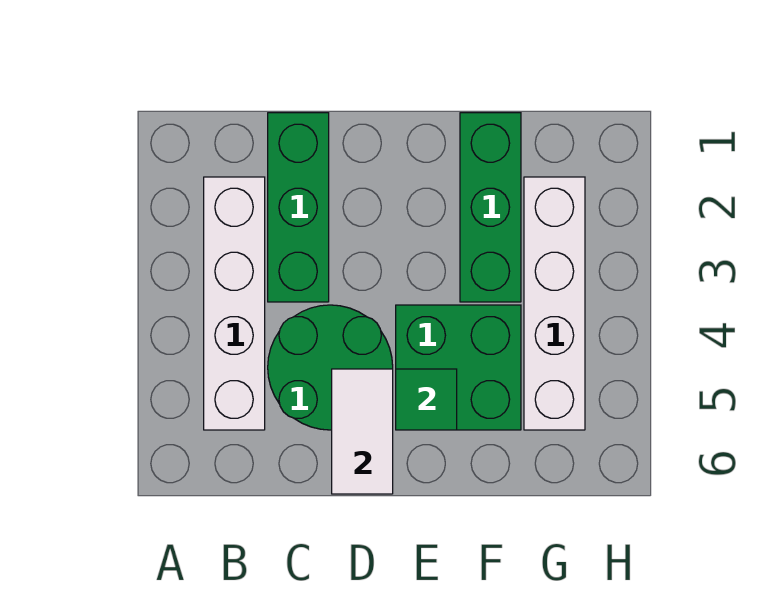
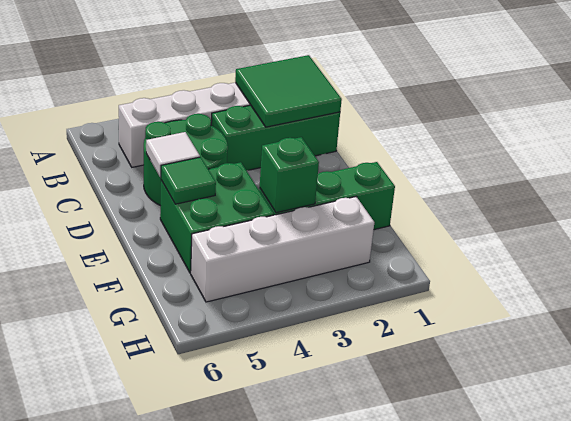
none -> green tile B1:C2 level 2
white tile D5:D6 level 2 -> white tile D5 level 2
none -> green brick F3 level 2

